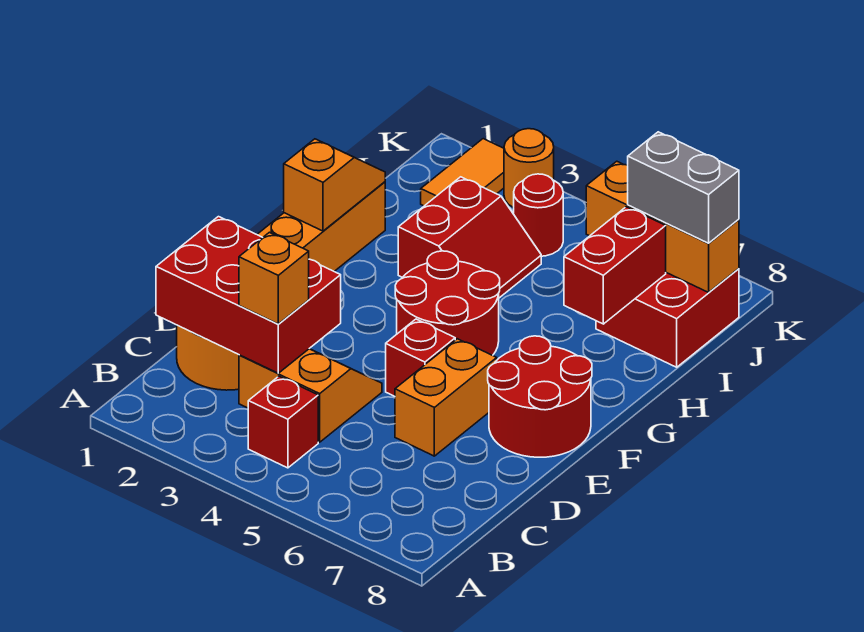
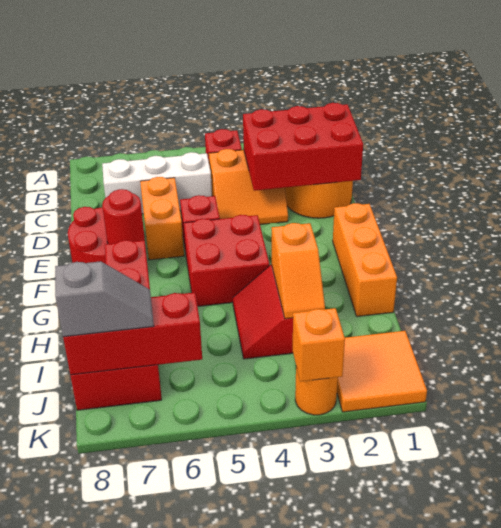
orange brick C3 level 3 -> orange brick K3 level 2
none -> white brick C5:C7 level 1
red round brick F4:G5 level 1 -> red brick F4:G5 level 1
orange slope G1:H1 level 2 top G -> orange slope H3:I3 level 2 top H
orange tile J2:K2 level 1 -> orange tile J1:K2 level 1
red round brick J4 level 1 -> red round brick F7 level 2
orange brick J6:J8 level 2 -> red brick J6:J8 level 2
grey brick J7:J8 level 3 -> grey slope J7:J8 level 3 top 8

